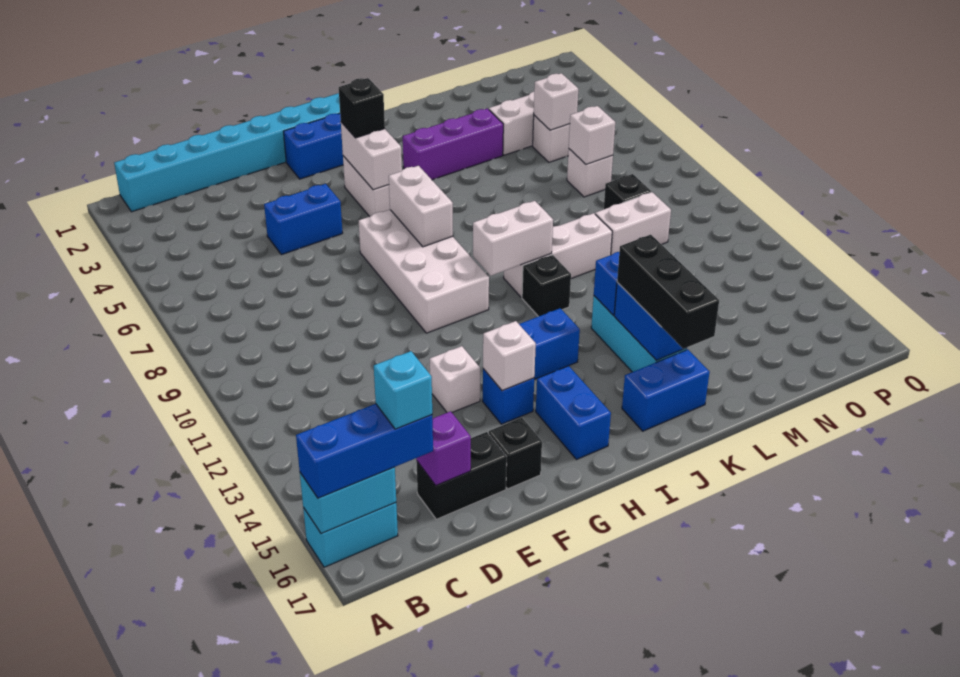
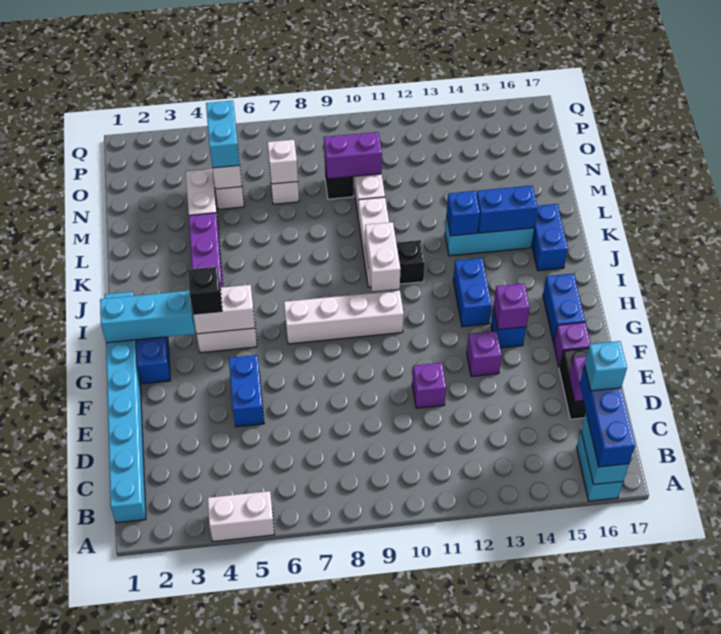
none -> purple brick E11 level 1
white brick F13 level 1 -> purple brick F13 level 1
black brick F16 level 1 -> purple brick F16 level 1
white brick G7:H10 level 1 -> white brick H7:H10 level 1
white brick G14 level 2 -> purple brick G14 level 2
none -> cyan brick H1:H3 level 2
white brick H7:H8 level 2 -> white brick A4:A5 level 1
blue brick H15:H16 level 1 -> blue brick G16:H16 level 1
black brick K14:K16 level 3 -> none
none -> cyan brick N5:O5 level 3
none -> purple brick N9:N10 level 2

